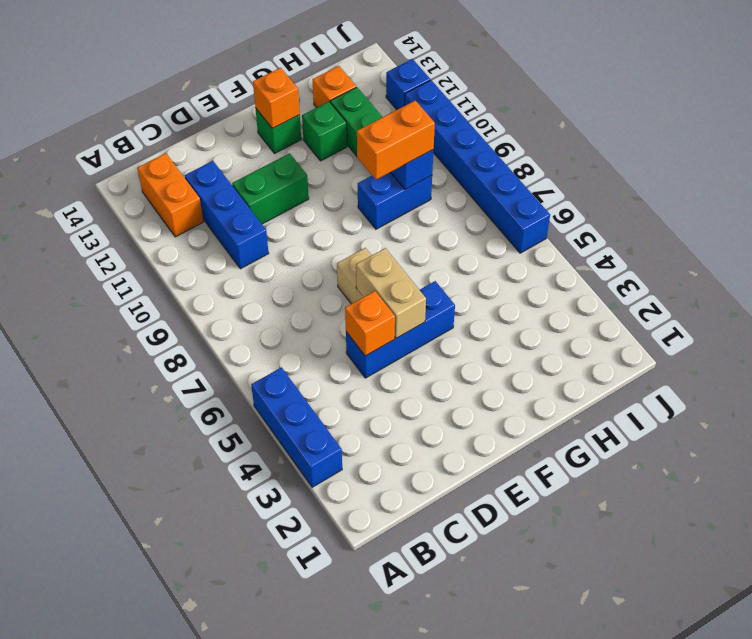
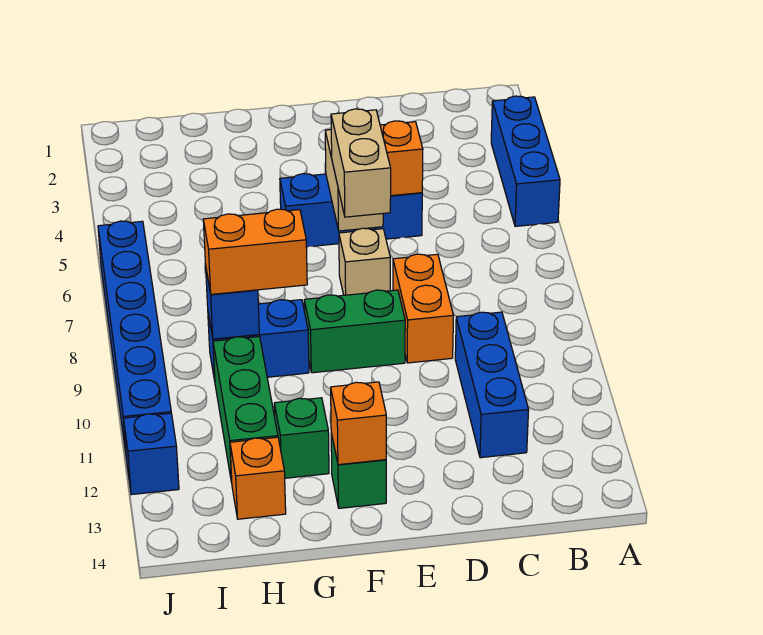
orange brick B12:B13 level 1 -> orange brick D8:D9 level 1
green brick D11:E11 level 1 -> green brick E9:F9 level 1
none -> tan brick E6:E7 level 3

